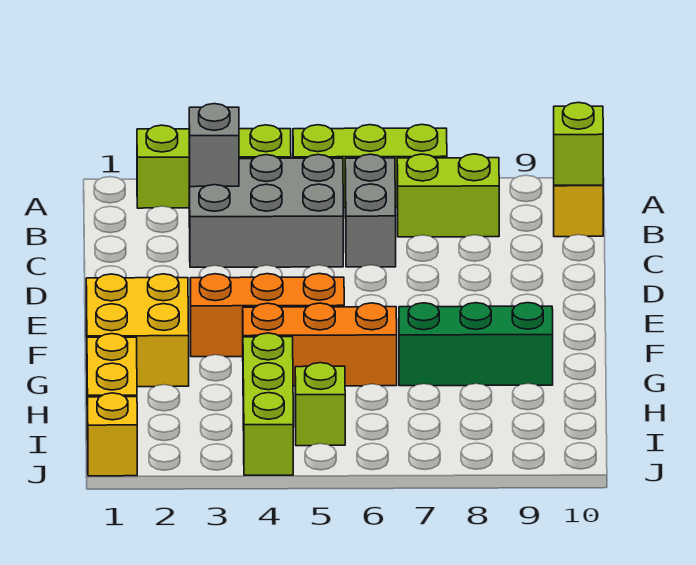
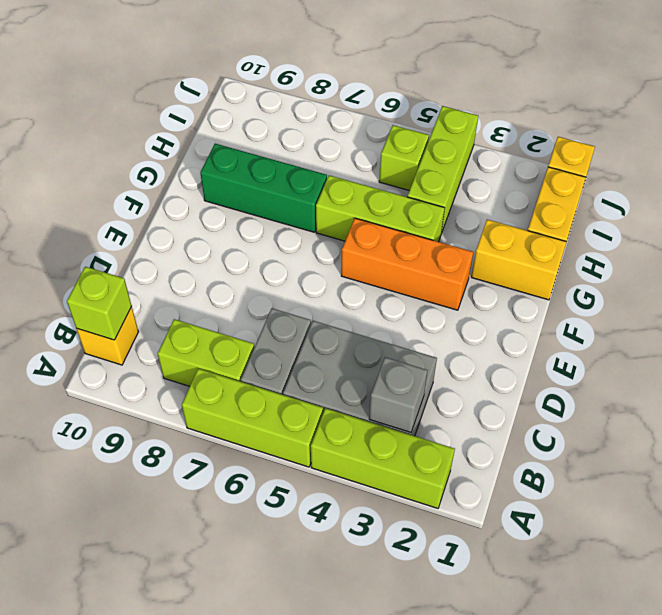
yellow brick F1:G2 level 1 -> yellow brick G1:G2 level 1
orange brick G4:G6 level 1 -> lime brick G4:G6 level 1

